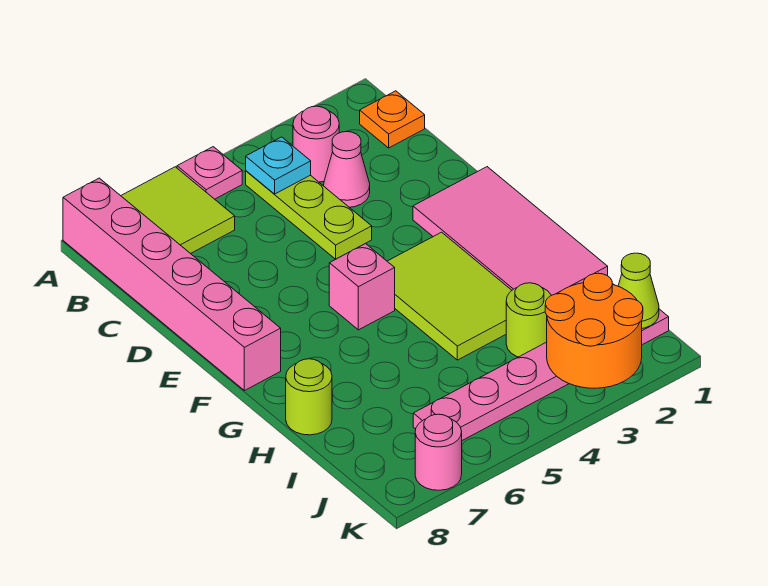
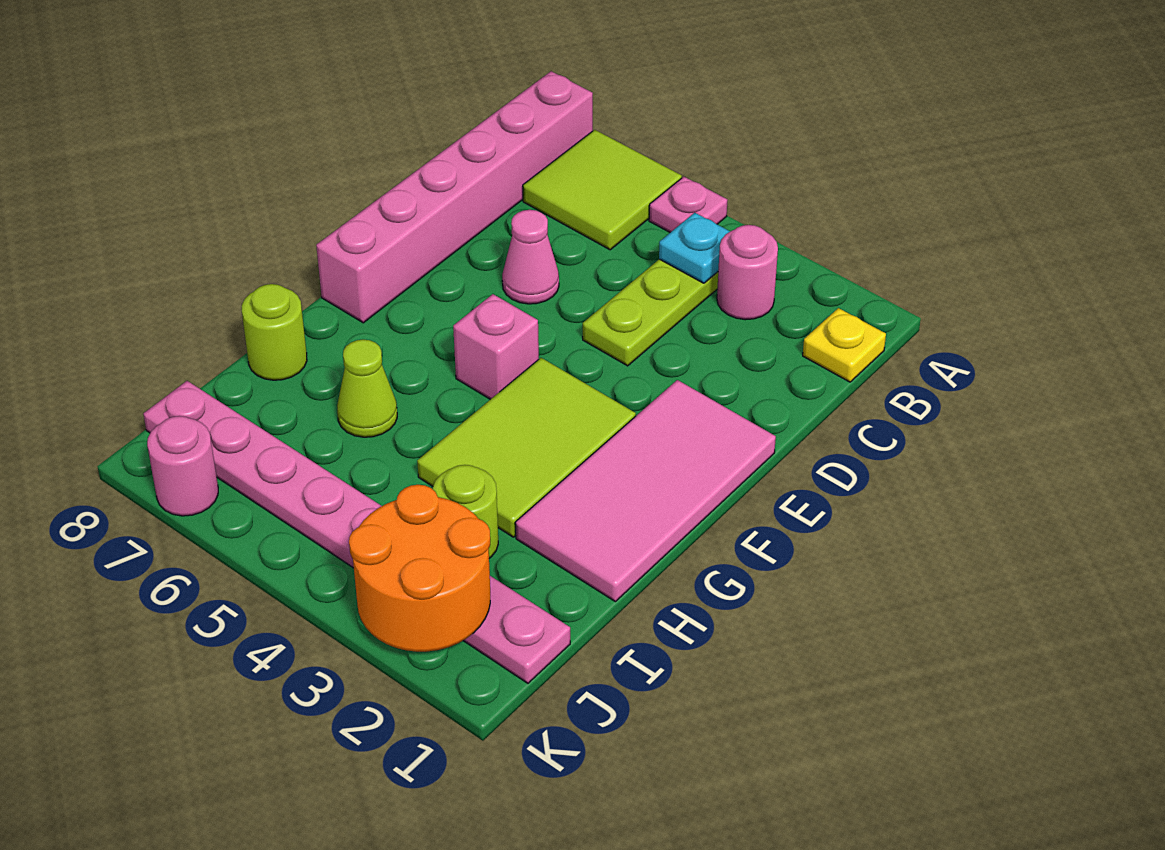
orange plate B1 level 1 -> yellow plate B1 level 1
pink cone C3 level 1 -> pink cone D6 level 1
pink plate J1:J6 level 1 -> pink plate J1:J8 level 1
lime cone J1 level 2 -> lime cone H6 level 1

